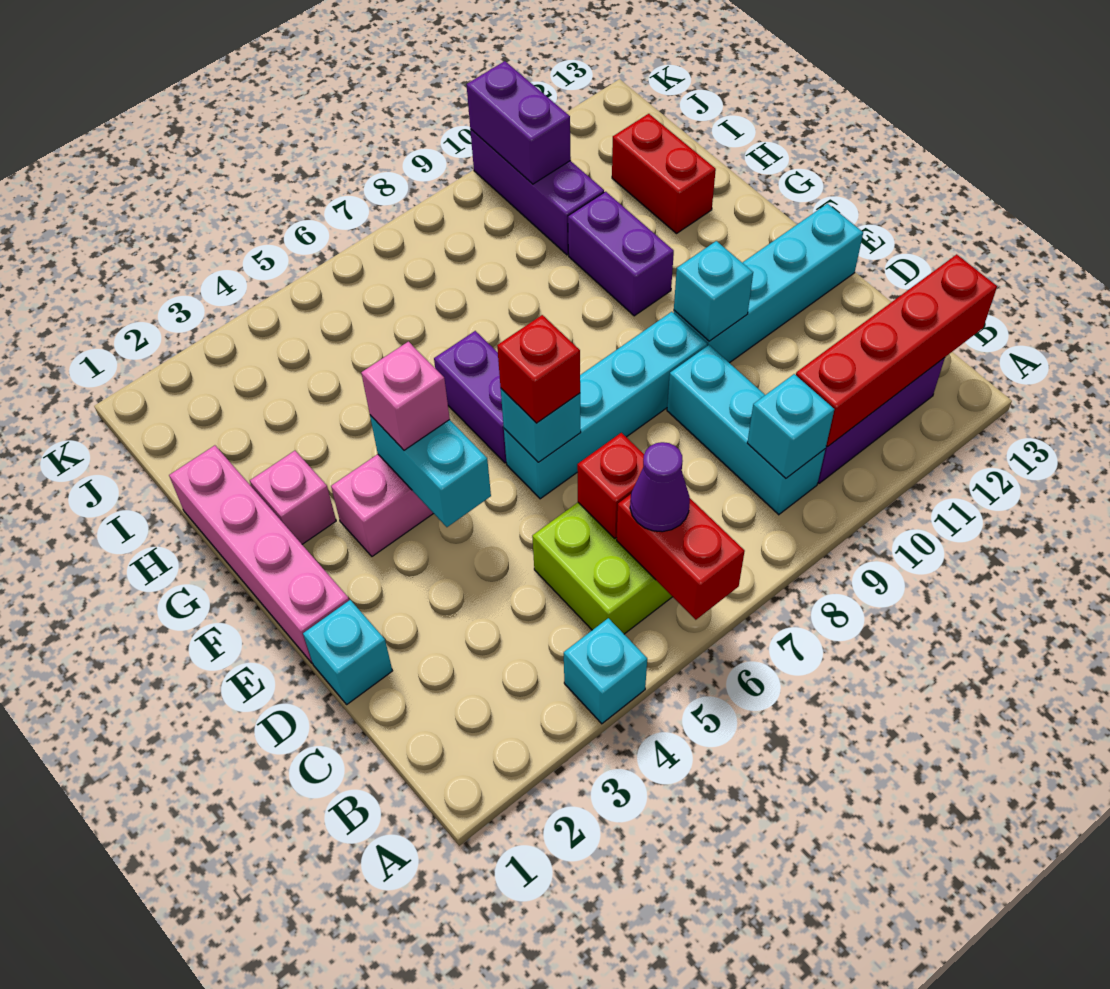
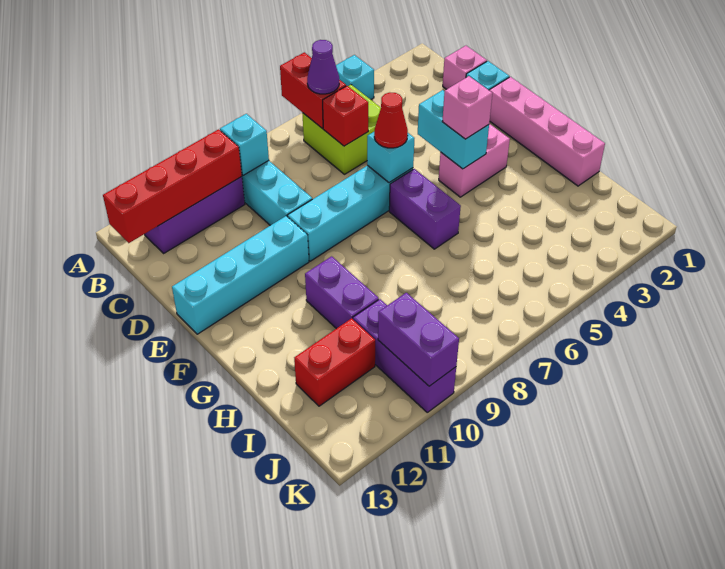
red brick E6 level 3 -> red cone E6 level 3
cyan brick E10 level 2 -> none
pink brick G2 level 1 -> pink brick C1 level 1
red brick H12:I12 level 1 -> red brick I11:I12 level 1

